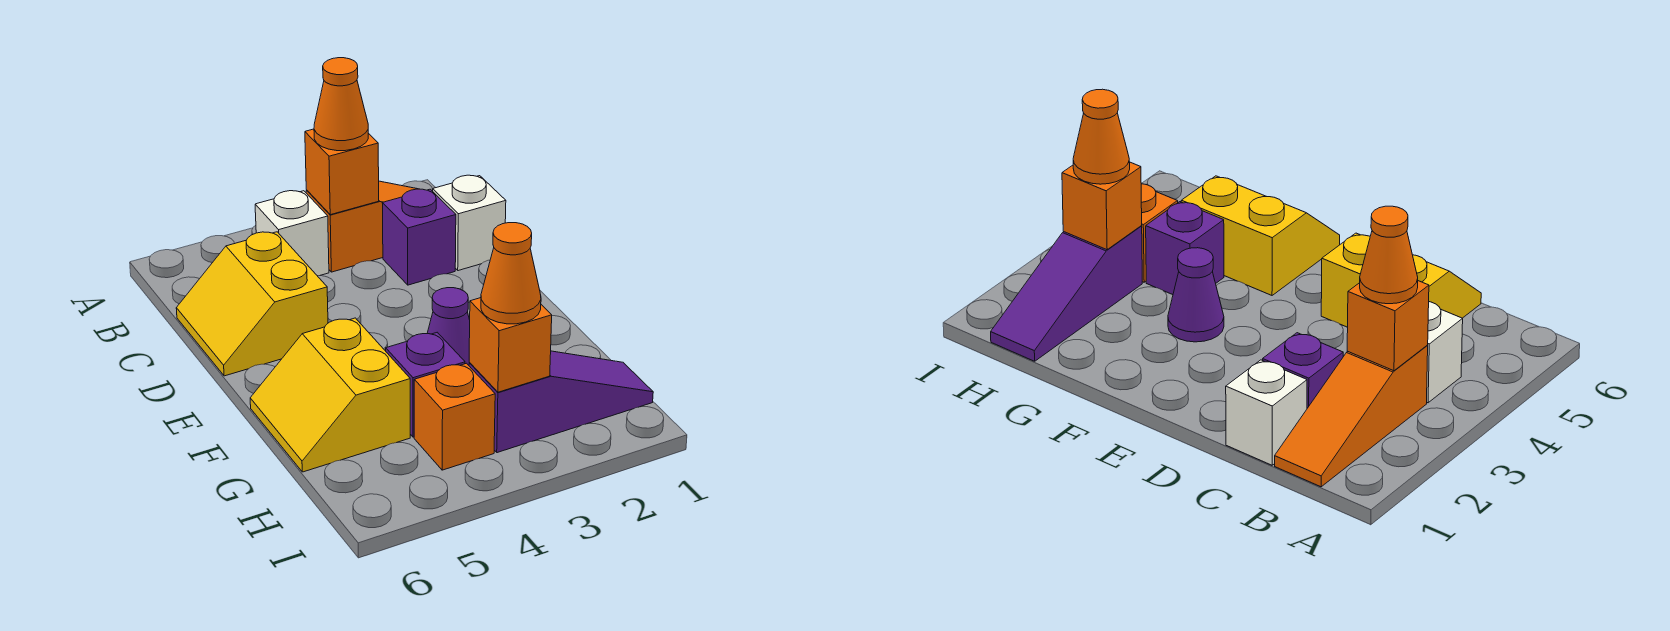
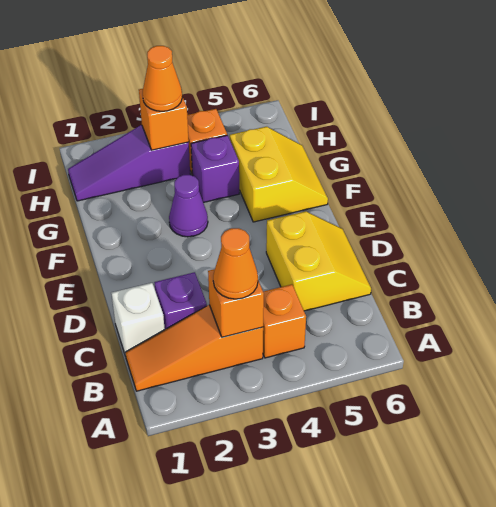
white brick B4 level 1 -> orange brick B4 level 1

